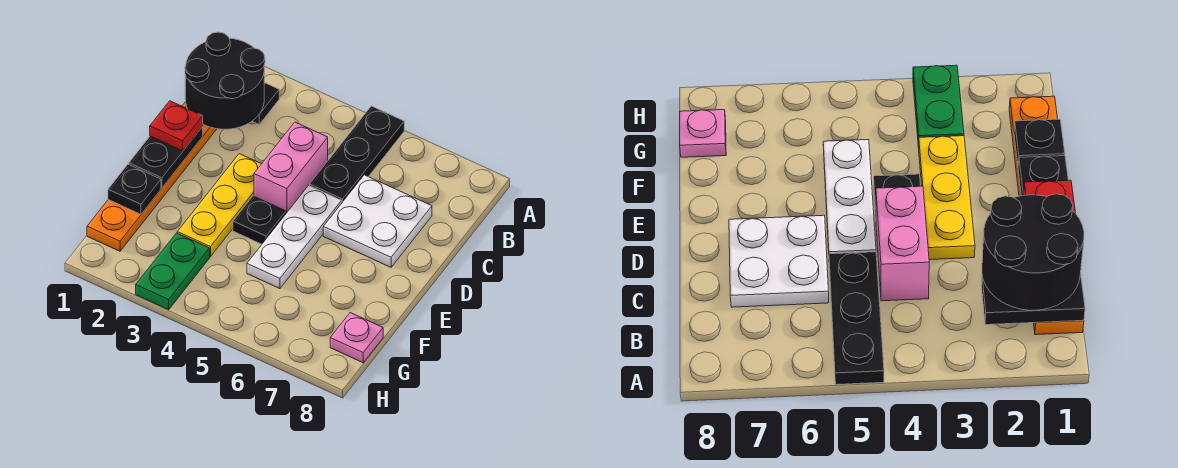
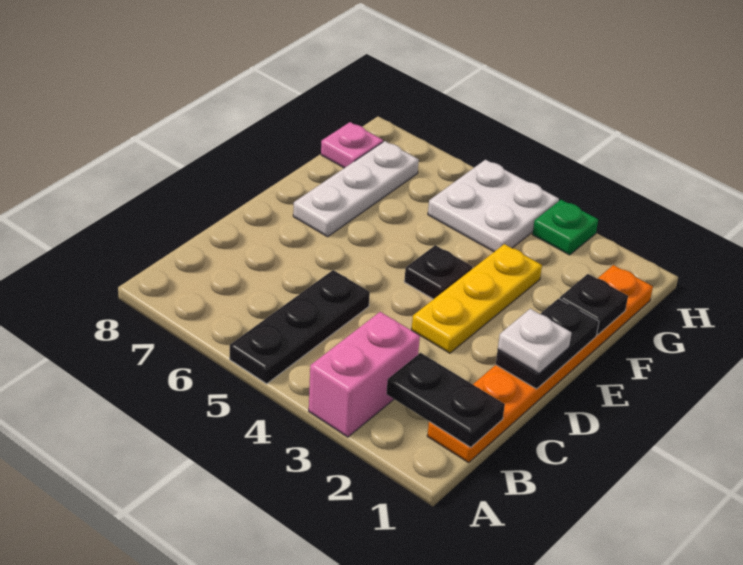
black round brick B1:C2 level 3 -> none
pink brick C4:D4 level 1 -> pink brick A3:B3 level 1
white plate C6:D7 level 1 -> white plate G4:H5 level 1
red plate D1 level 3 -> white plate D1 level 3
white plate D5:F5 level 1 -> white plate E7:G7 level 1
green plate G3:H3 level 1 -> green plate H3 level 1

